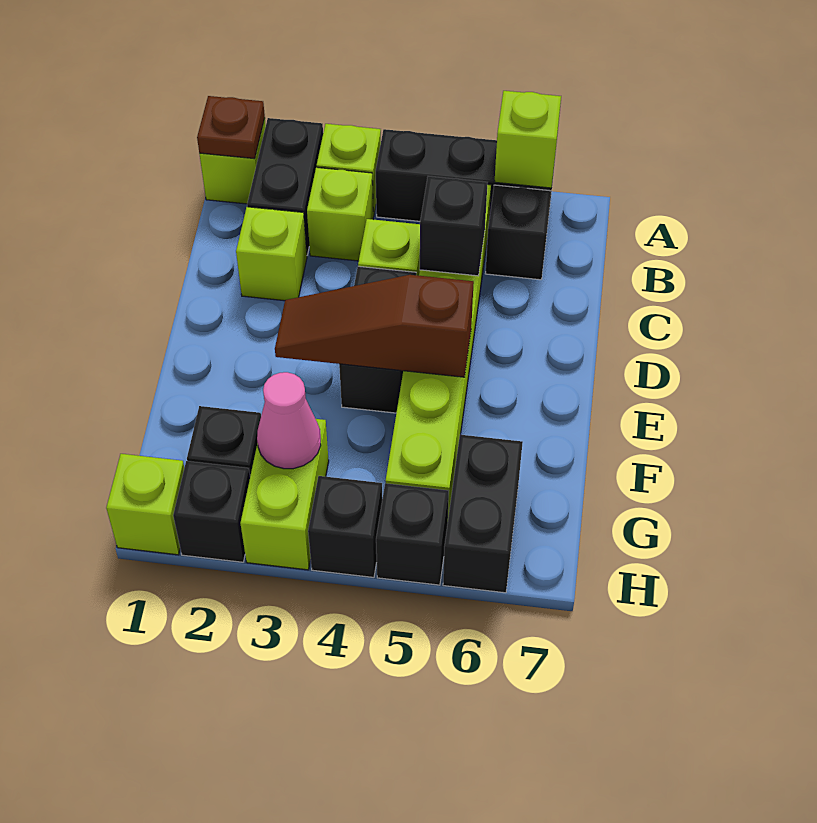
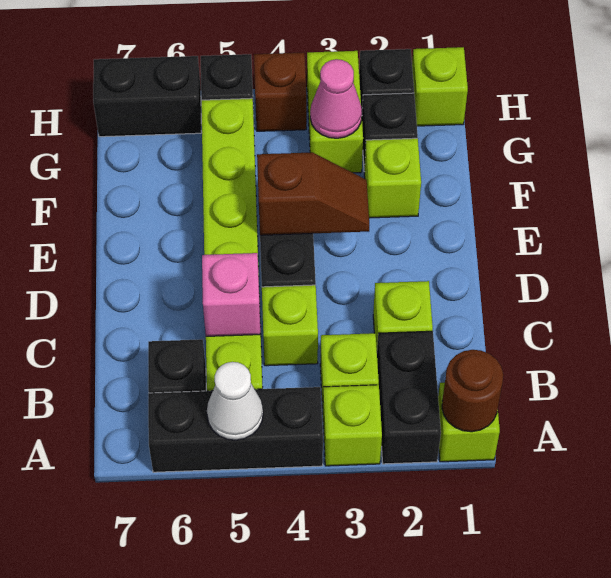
brown plate A1 level 2 -> brown round brick A1 level 2
none -> white cone A5 level 2
lime brick A6 level 2 -> lime brick F2 level 1
black brick C5 level 2 -> pink brick C5 level 2
brown slope E3:E5 level 2 top 5 -> brown slope E3:E4 level 2 top 4
black brick G6:H6 level 1 -> black brick H6:H7 level 1
black brick H4 level 1 -> brown brick H4 level 1

